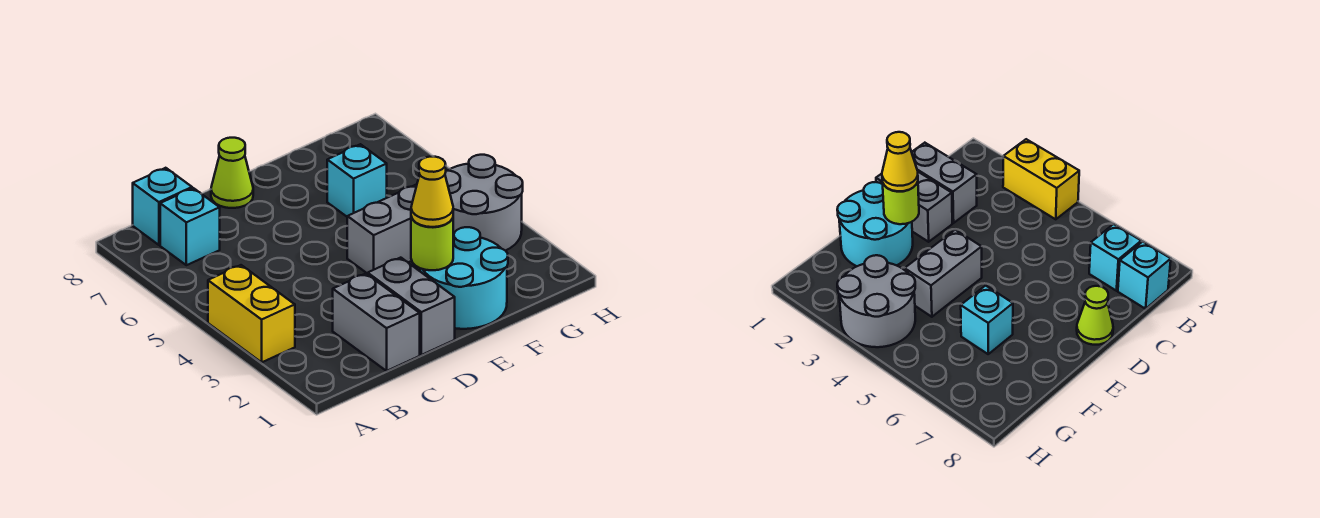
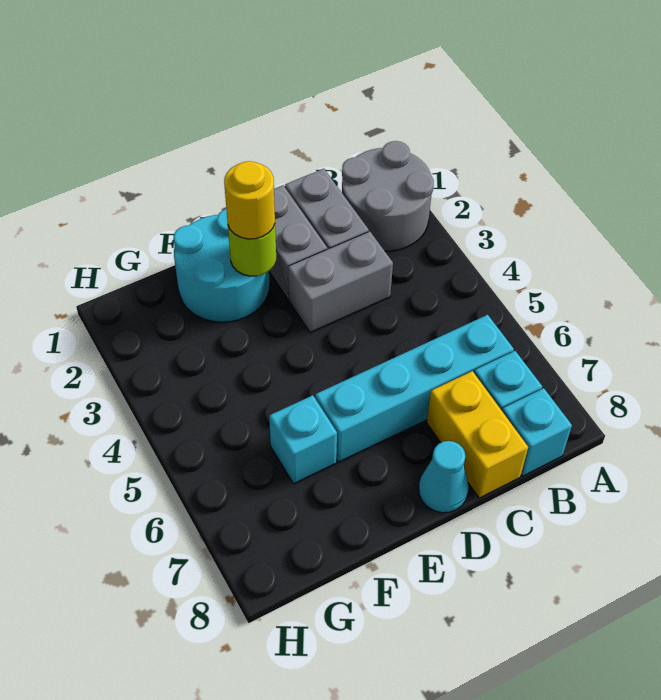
yellow brick A3:A4 level 1 -> yellow brick C7:C8 level 1
none -> cyan brick B6:E6 level 1
lime cone D8 level 1 -> cyan cone D8 level 1
yellow cone E2 level 3 -> yellow round brick E2 level 3
grey brick E4:F4 level 1 -> grey brick C3:D3 level 1
grey round brick G3:H4 level 1 -> grey round brick A1:B2 level 1

